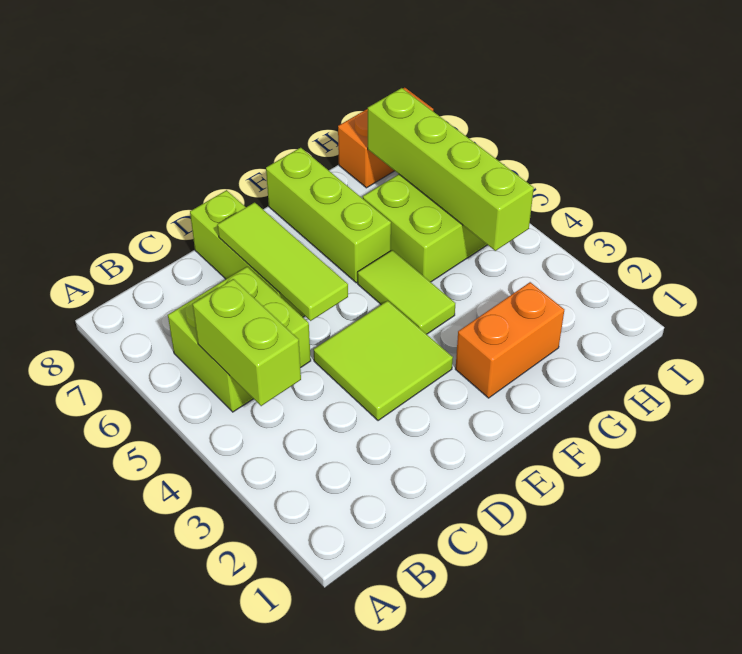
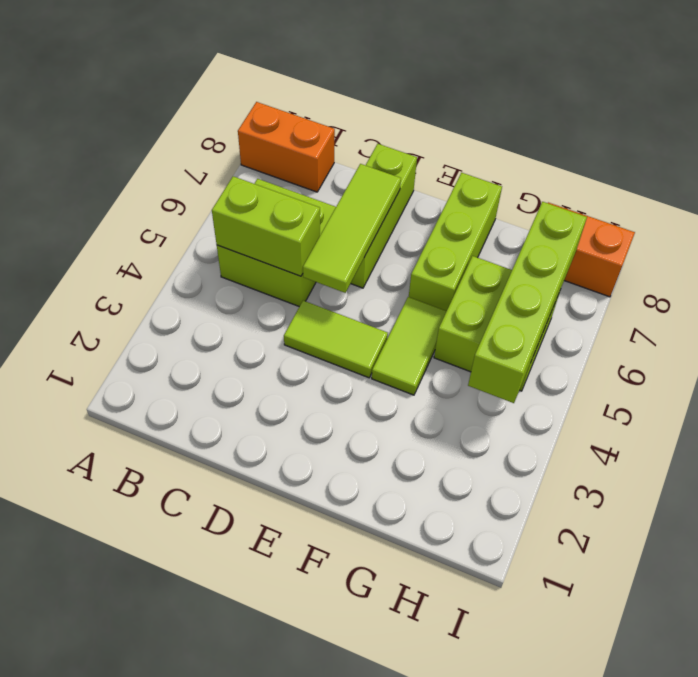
lime brick B4:B5 level 2 -> lime brick B5:C5 level 2
lime tile D3:E4 level 1 -> lime tile D4:E4 level 1
orange brick F2:G2 level 1 -> orange brick A8:B8 level 1

